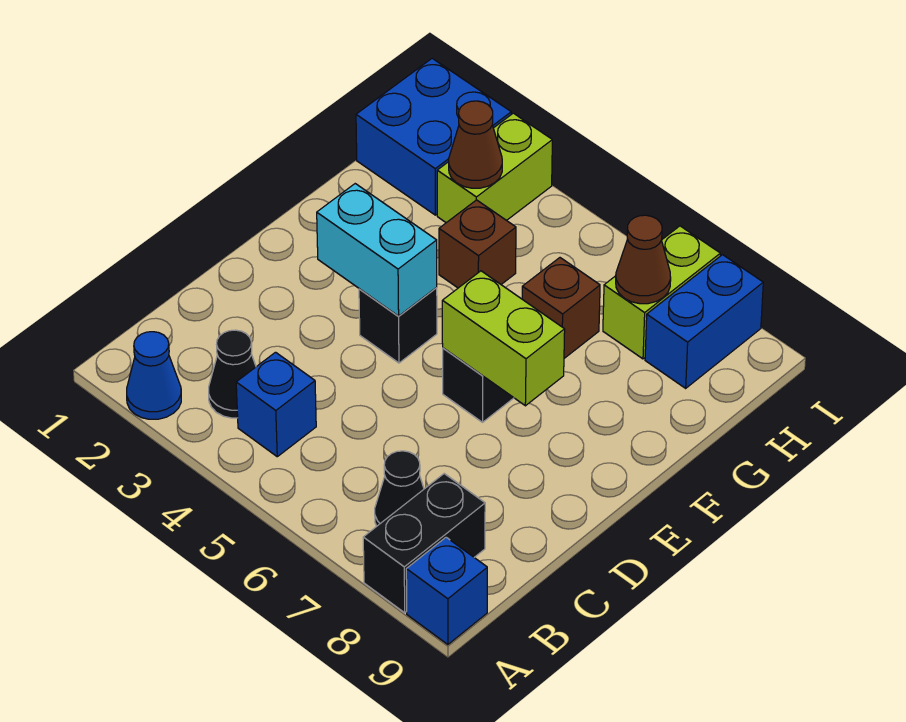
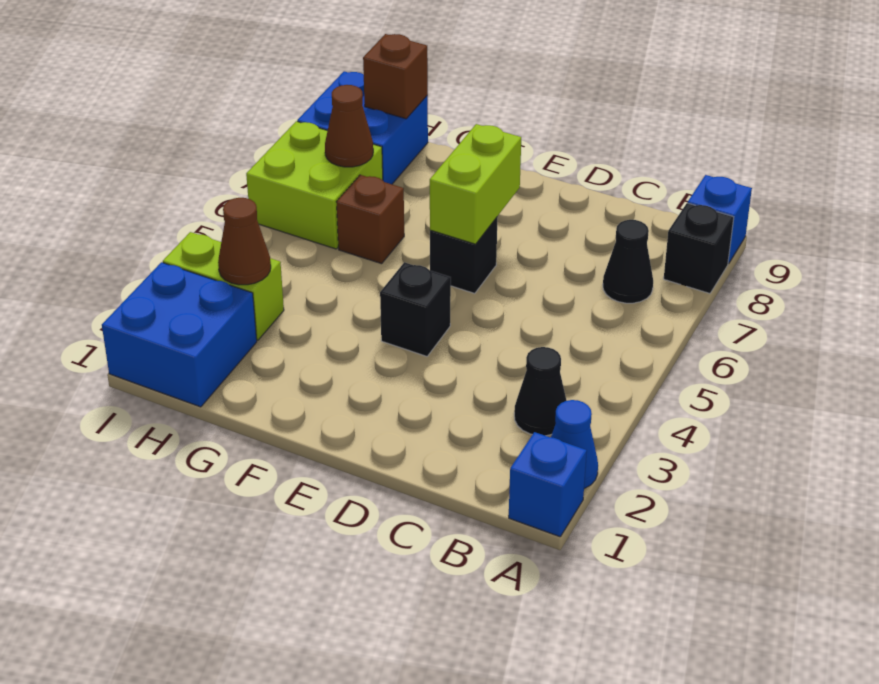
black brick A8:B8 level 1 -> black brick A8 level 1
blue brick B4 level 1 -> blue brick A1 level 1
cyan brick E3:E4 level 2 -> none
brown brick G4 level 1 -> brown brick H9 level 2
lime brick H7:I7 level 1 -> lime brick H6:I7 level 1
blue brick H8:I8 level 1 -> blue brick H8:I9 level 1

